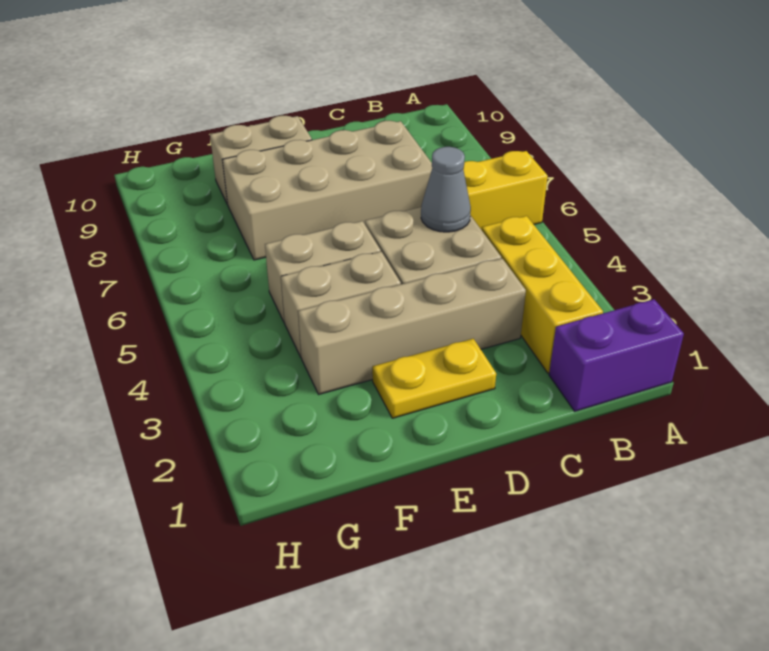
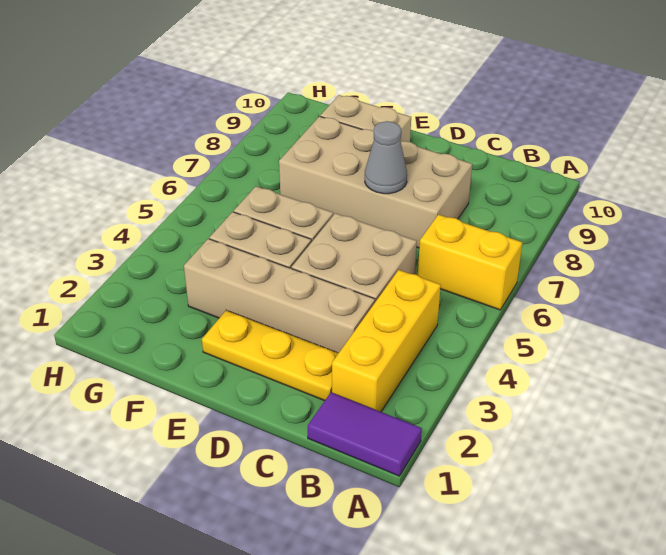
purple brick A1:B1 level 1 -> purple tile A1:B1 level 1
grey cone C5 level 2 -> grey cone D7 level 2
yellow plate D2:E2 level 1 -> yellow plate C2:E2 level 1

